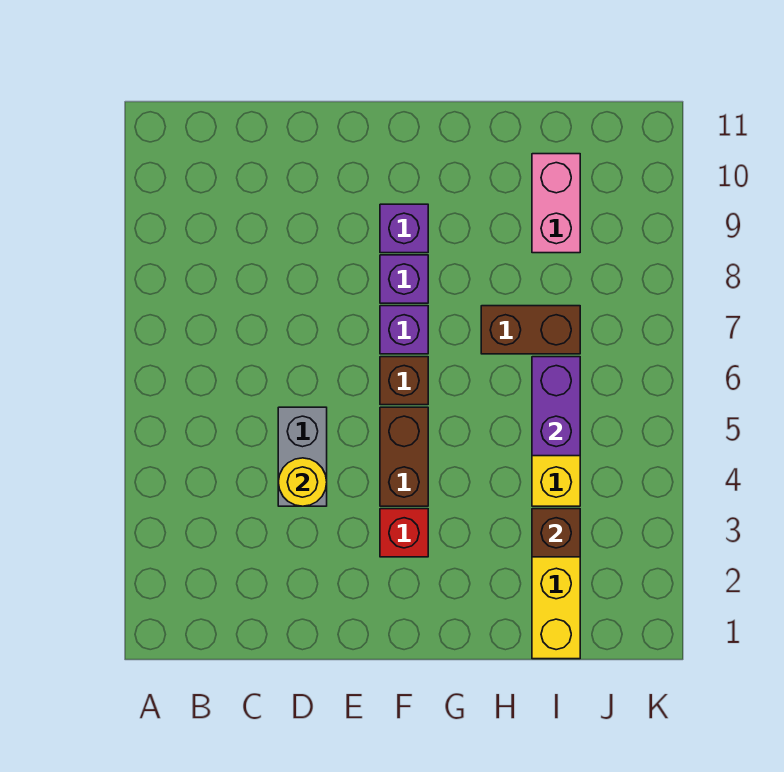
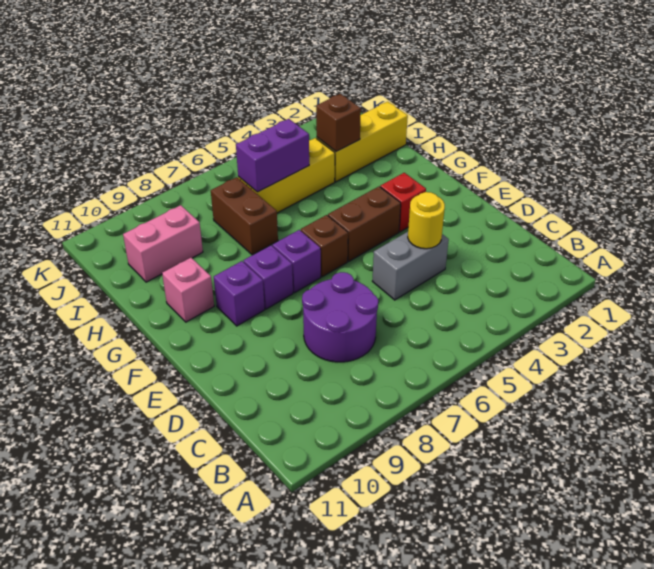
none -> purple round brick C7:D8 level 1
none -> pink brick G10 level 1

